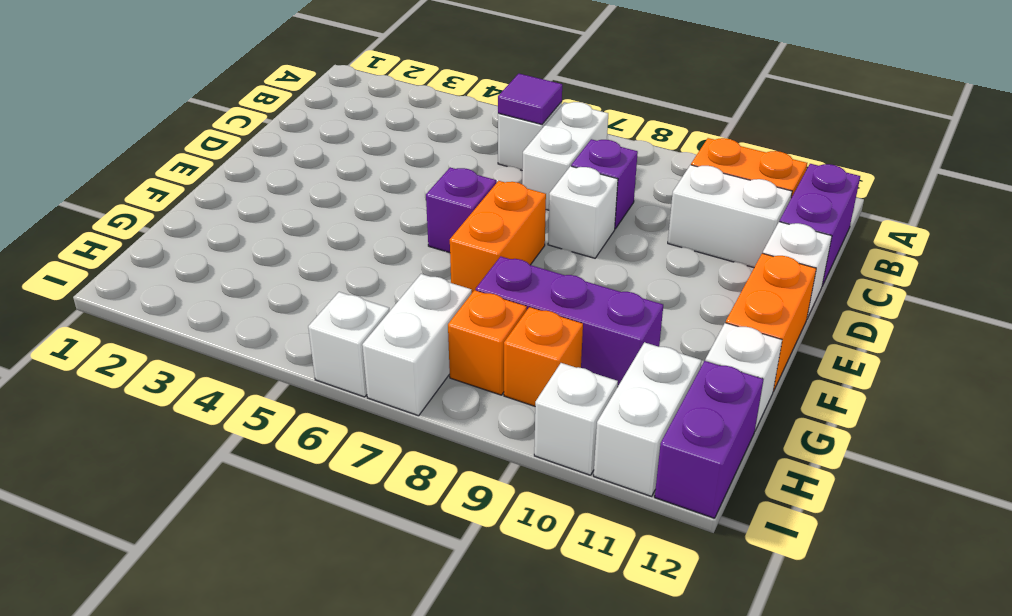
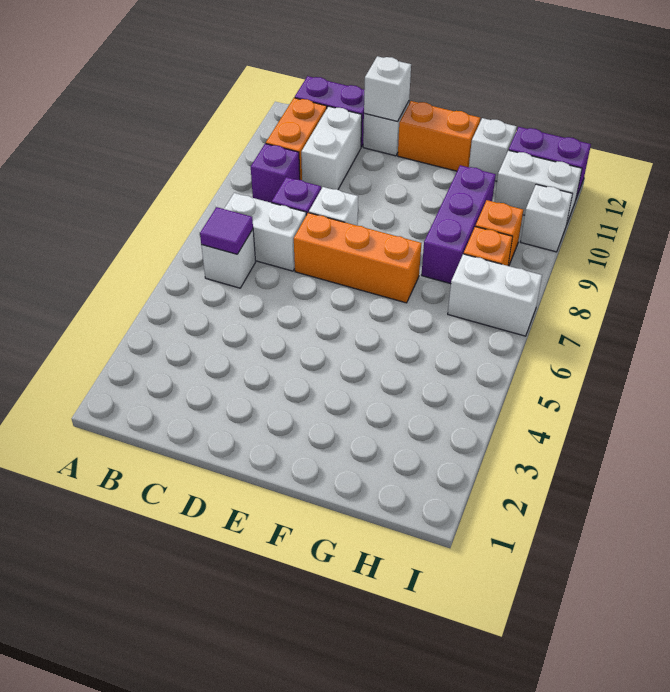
purple brick E6 level 1 -> purple brick B9 level 1
orange brick E7:F7 level 1 -> orange brick D7:F7 level 1
white brick I6 level 1 -> white brick D12 level 2

